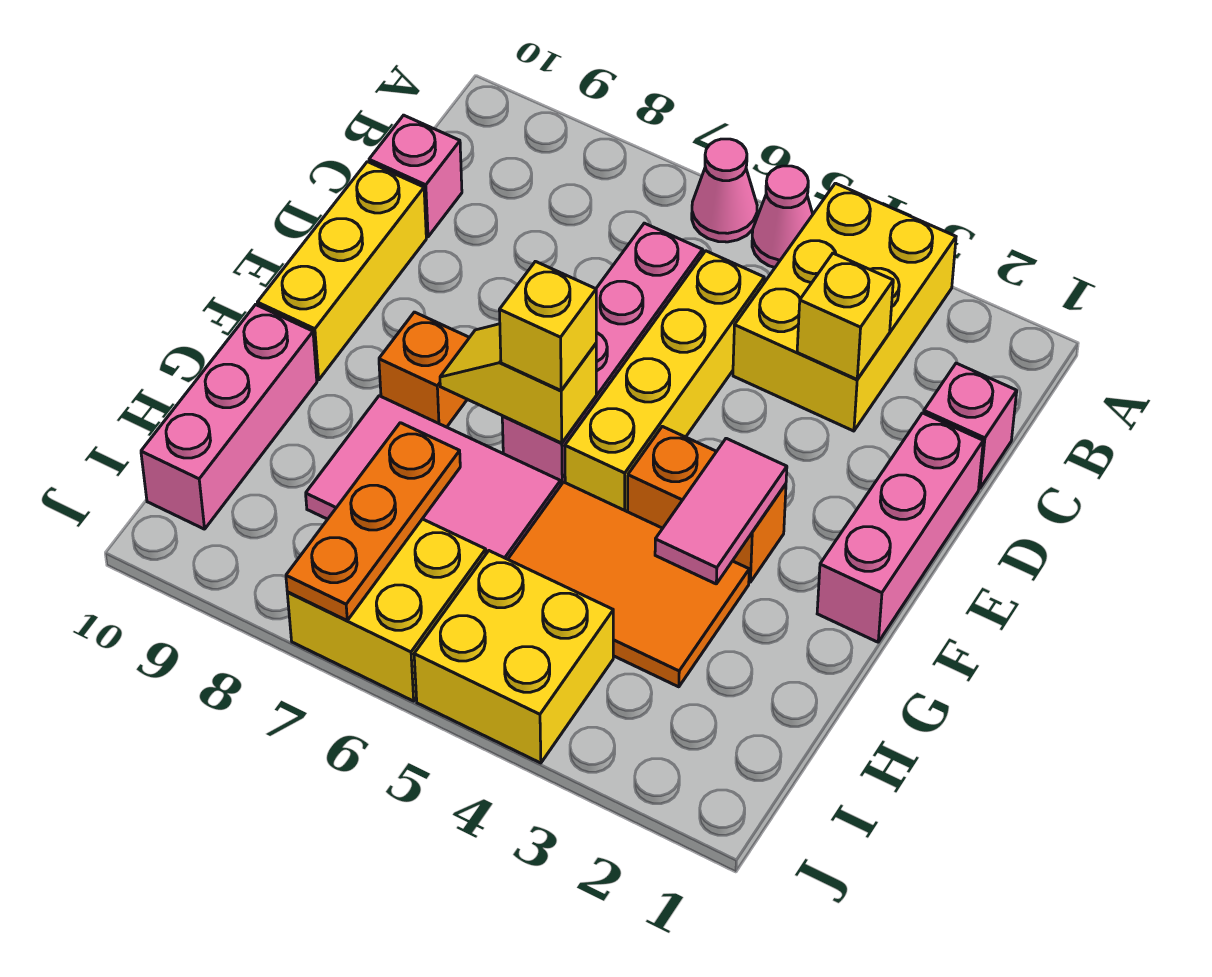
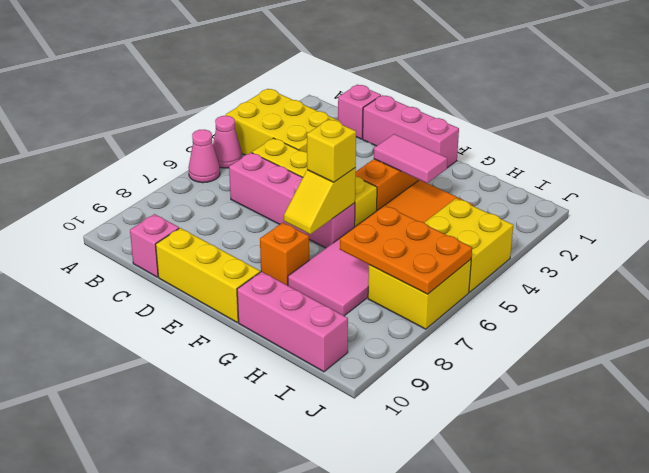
yellow brick C3 level 2 -> none
orange plate H7:J7 level 2 -> orange plate H6:J7 level 2

